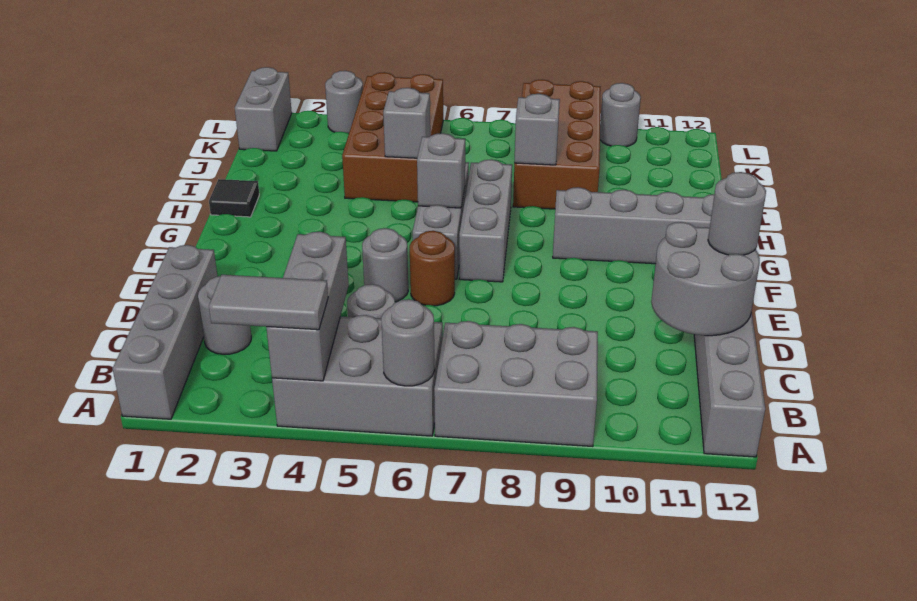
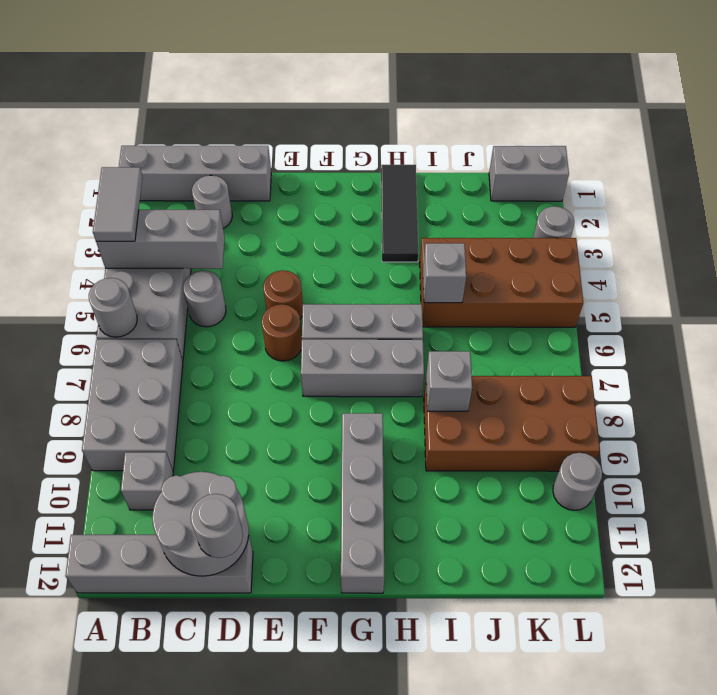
grey round brick E5 level 1 -> brown round brick E5 level 1
grey brick G6 level 2 -> grey brick B10 level 1
black tile H1 level 1 -> black tile H1:H3 level 1

